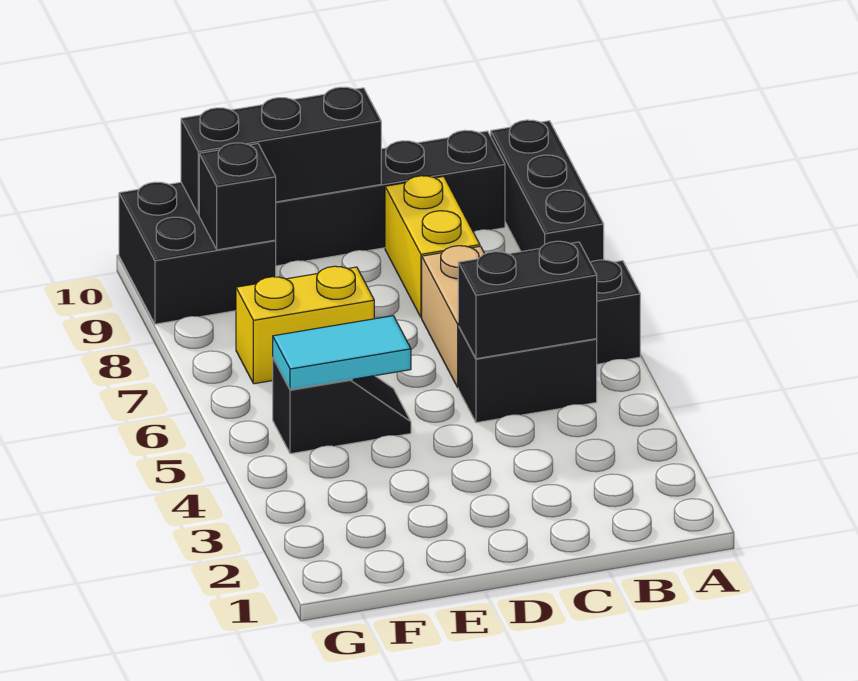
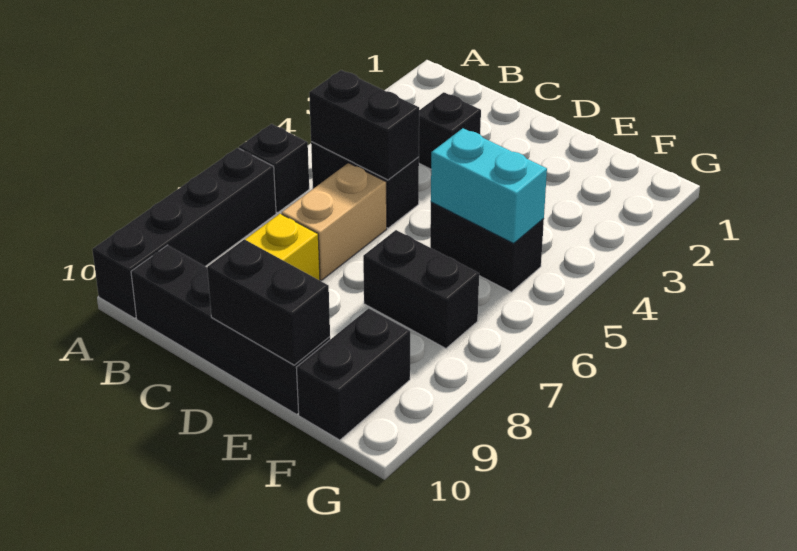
black brick A8:A10 level 1 -> black brick A7:A10 level 1
black brick D10:F10 level 2 -> black brick D10:E10 level 2
black slope E5:F5 level 1 top F -> black brick E5:F5 level 1
cyan tile E5:F5 level 2 -> cyan brick E5:F5 level 2
yellow brick E7:F7 level 1 -> black brick E7:F7 level 1
black brick F9:G10 level 1 -> black brick F9:F10 level 1
black brick F9 level 2 -> black brick C3 level 1

